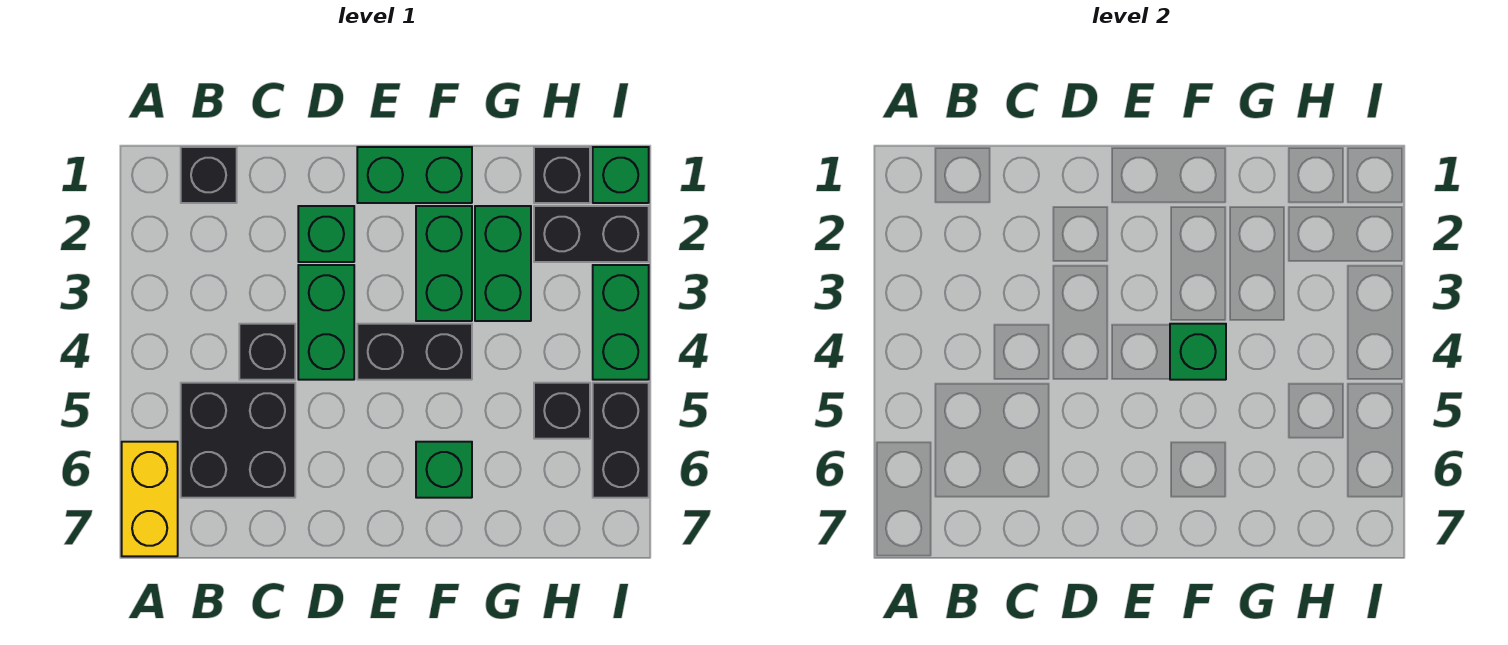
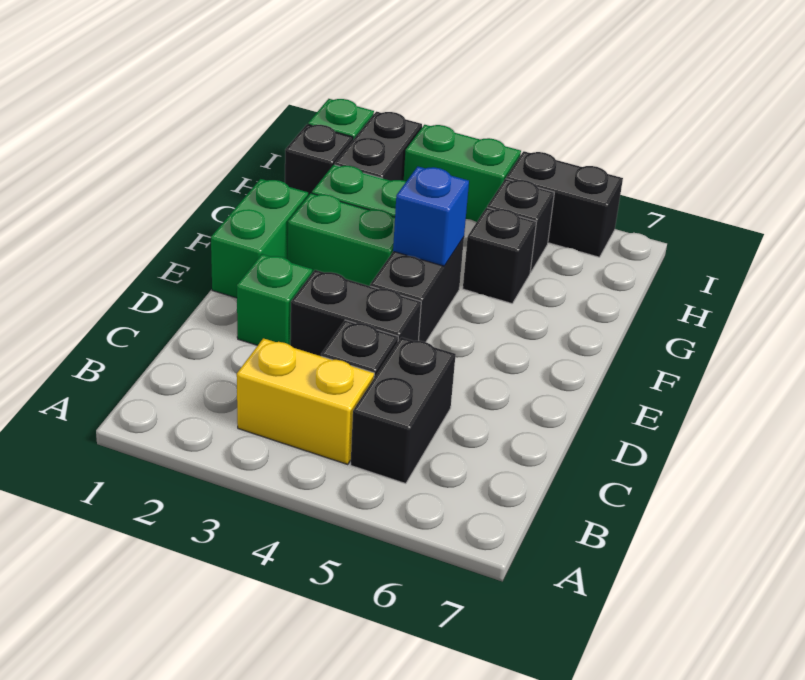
yellow brick A6:A7 level 1 -> yellow brick B3:B4 level 1
black brick B1 level 1 -> black brick G5 level 1
black brick B5:C6 level 1 -> black brick B5:C5 level 1
green brick D3:D4 level 1 -> black brick D3:D4 level 1
green brick F4 level 2 -> blue brick F4 level 2
green brick F6 level 1 -> none

